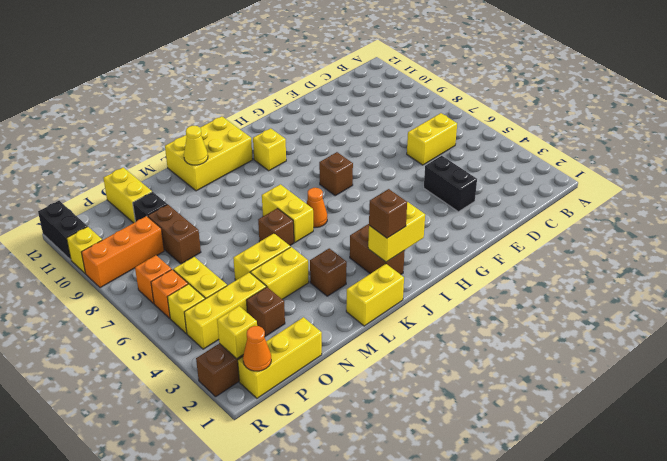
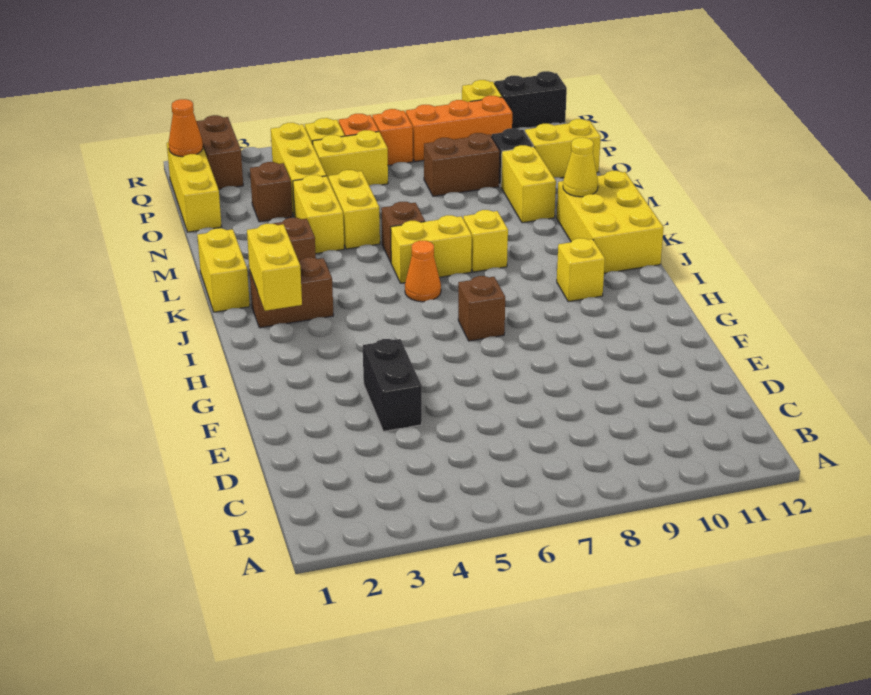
yellow brick C6:D6 level 1 -> yellow brick M10:N10 level 1
black brick E3:E4 level 1 -> black brick E4:F4 level 1
brown brick J2 level 3 -> none
orange brick P9:R9 level 1 -> orange brick Q8:Q10 level 1
yellow brick Q2 level 2 -> yellow brick K8 level 1

